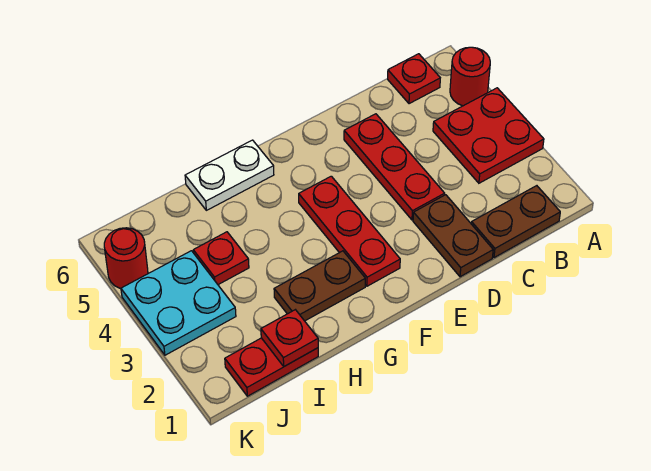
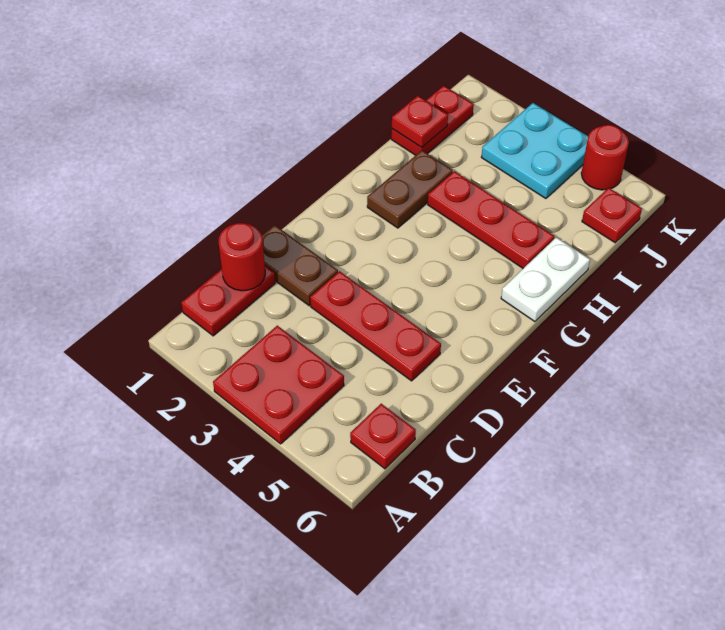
red round brick A5 level 1 -> red round brick C1 level 2
brown plate B1:C1 level 1 -> red plate B1:C1 level 1
red plate F2:F4 level 1 -> red plate H3:H5 level 1
red plate I4 level 1 -> red plate J6 level 1

